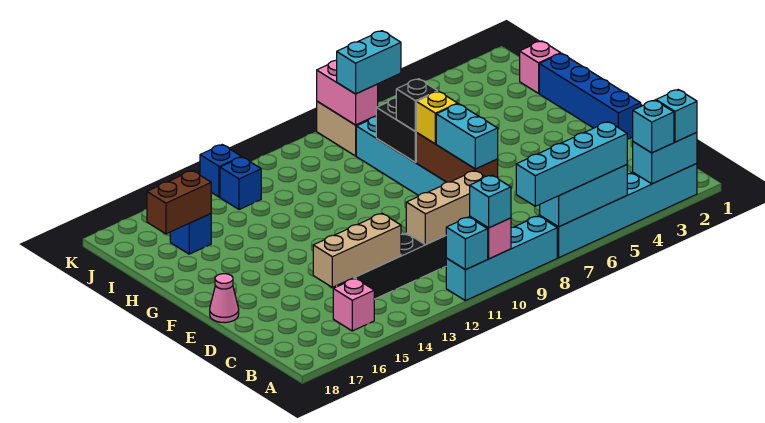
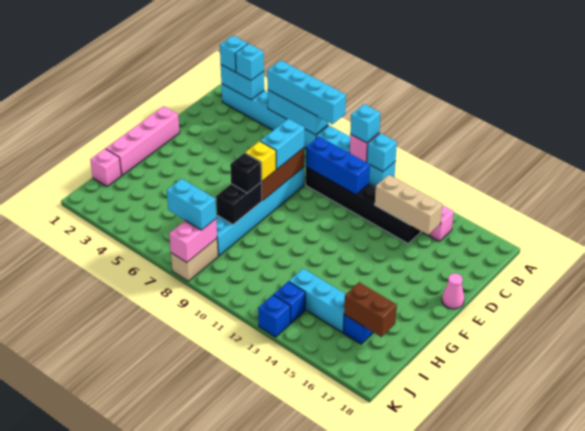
tan brick C9:C11 level 2 -> blue brick C9:C11 level 2
blue brick E1:H1 level 1 -> pink brick E1:H1 level 1
none -> cyan brick I13:I15 level 1

